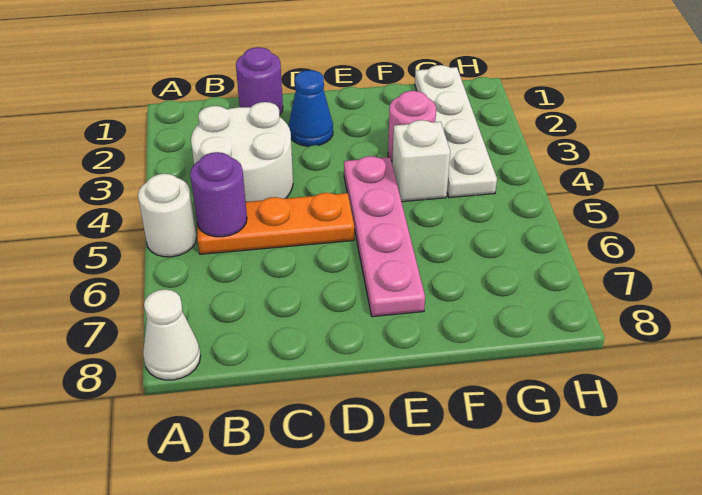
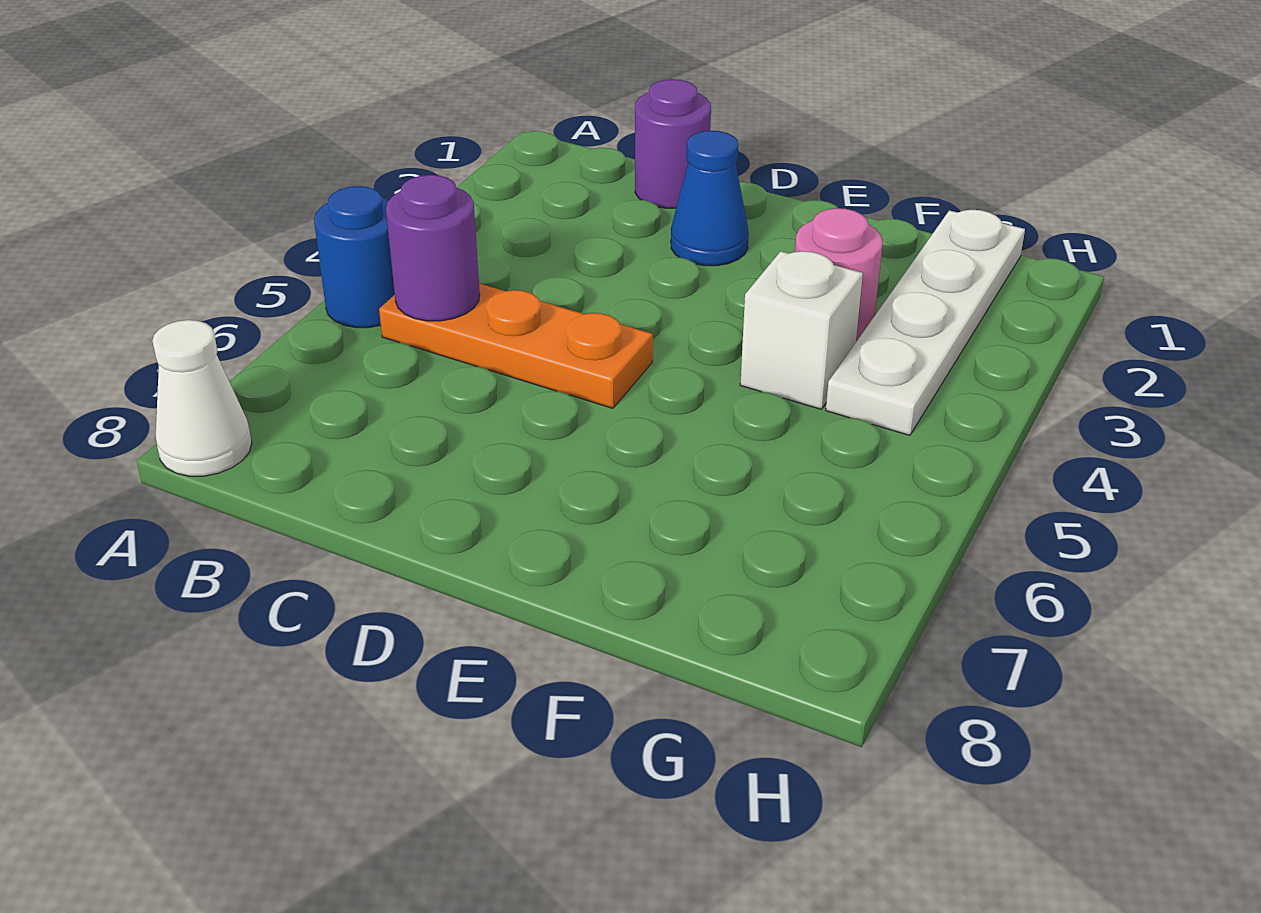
white round brick A5 level 1 -> blue round brick A5 level 1
white round brick B3:C4 level 1 -> none
pink plate E4:E7 level 1 -> none

